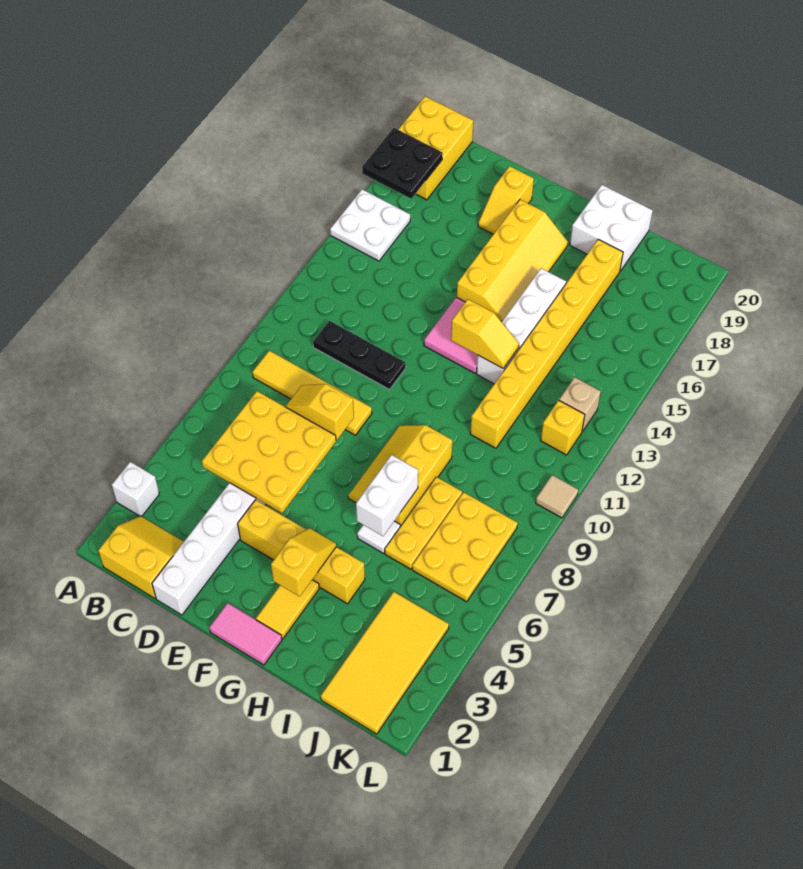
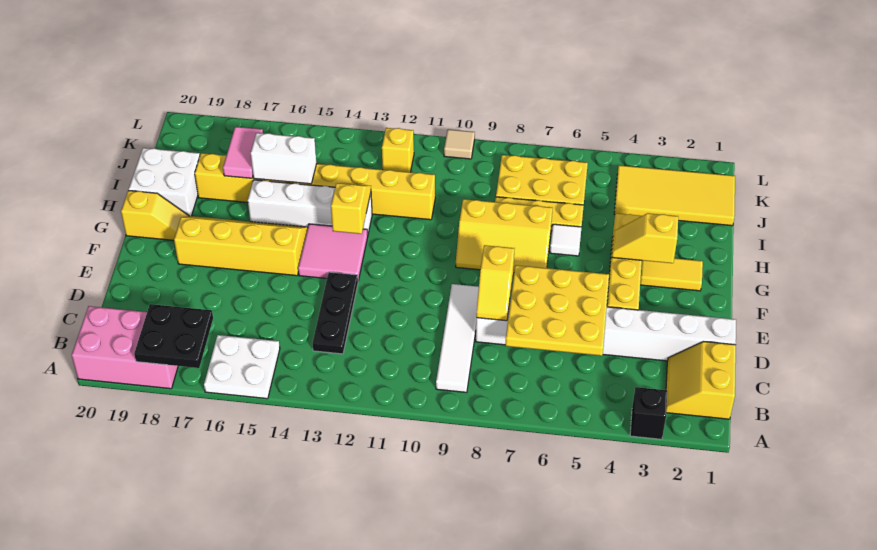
white brick A3 level 1 -> black brick A3 level 1
yellow brick A18:B20 level 1 -> pink brick A18:B20 level 1
yellow tile B9:E9 level 1 -> white tile B9:E9 level 1
black plate C11:E11 level 1 -> black plate C13:E13 level 1
yellow slope E18:E19 level 1 top 19 -> yellow slope G19:G20 level 1 top 20
pink tile F1:G1 level 1 -> pink tile I17:J17 level 2
white brick H6:H7 level 2 -> white brick I15:I16 level 2
tan brick K13 level 1 -> none

